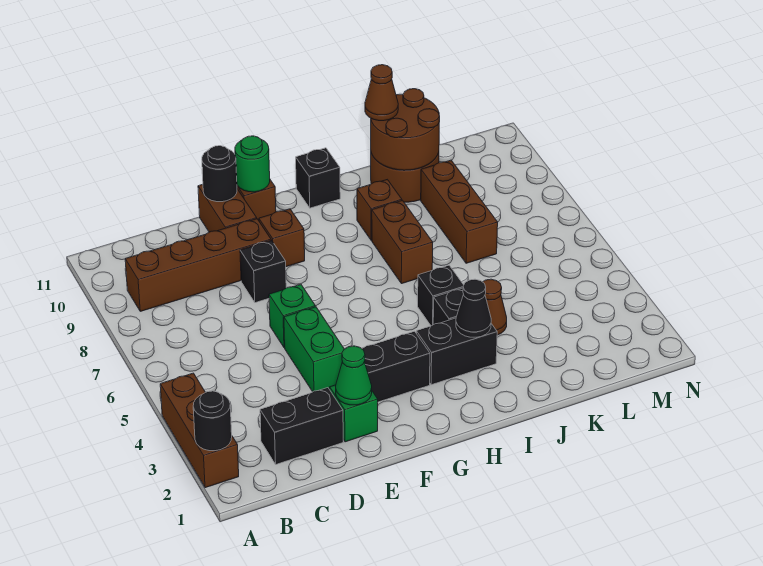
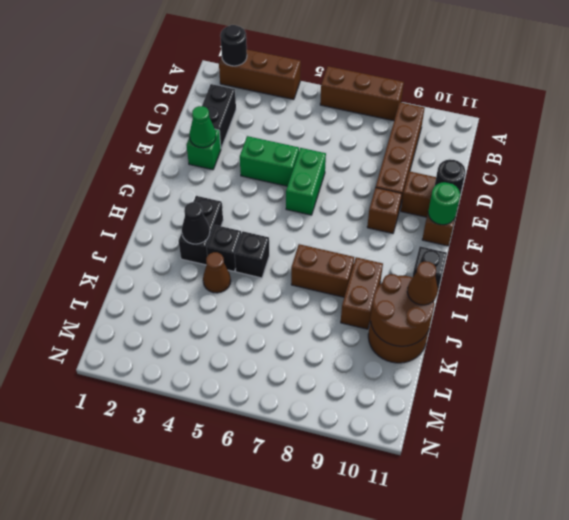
green brick E6 level 1 -> green brick E6:F6 level 1
black brick E8 level 1 -> none
black brick F3:G3 level 1 -> none
brown brick I9 level 1 -> brown brick I9:J9 level 1
brown brick K7:K9 level 1 -> brown brick A6:A8 level 1

